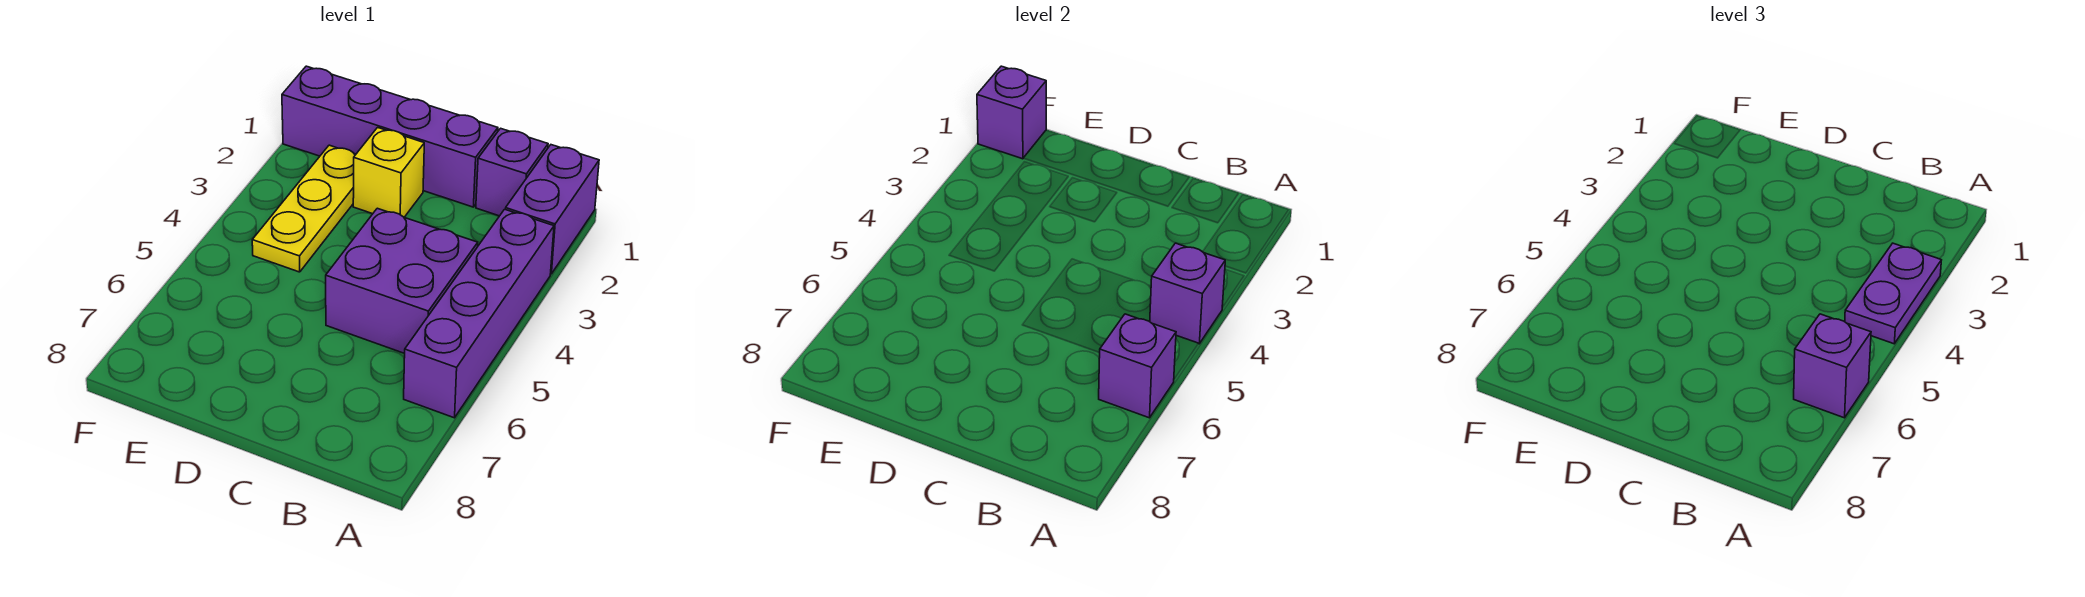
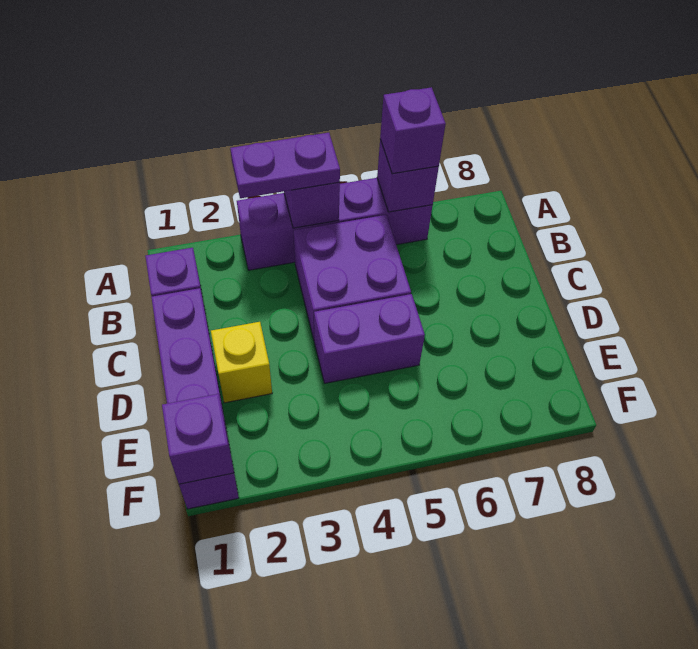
purple brick A1:A2 level 1 -> purple brick D4:D5 level 1
yellow plate E2:E4 level 1 -> none

